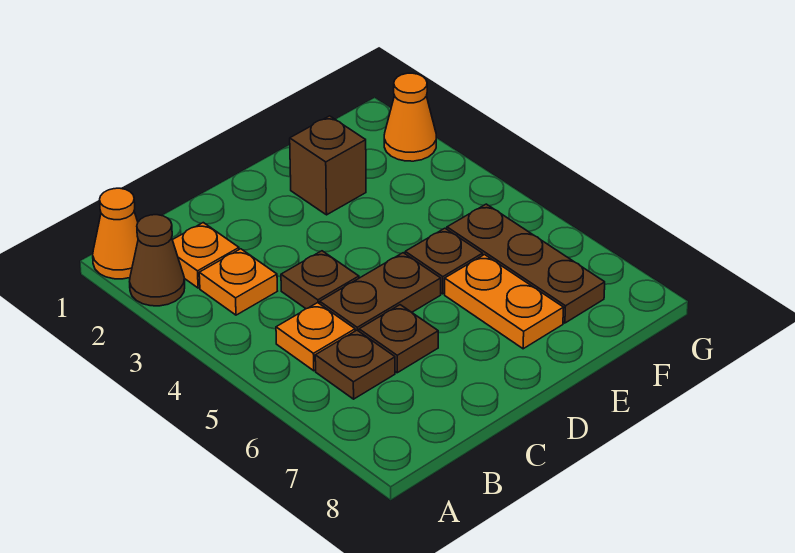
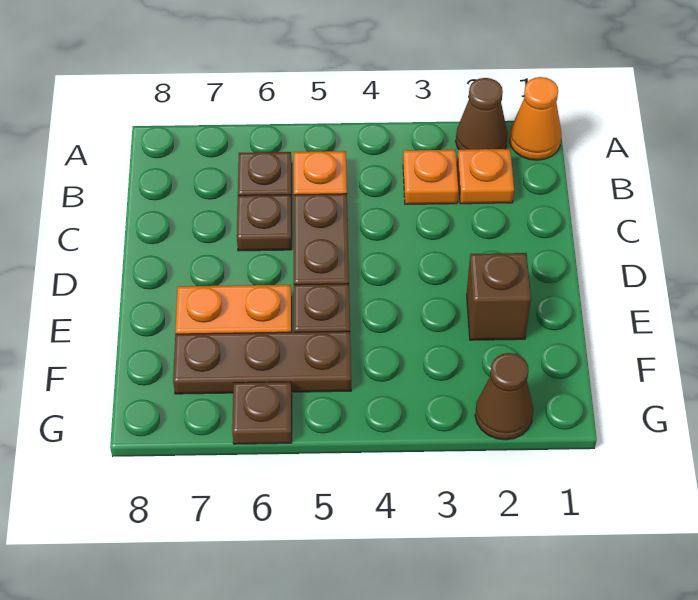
brown plate C4 level 1 -> brown plate G6 level 1
orange cone G2 level 1 -> brown cone G2 level 1

